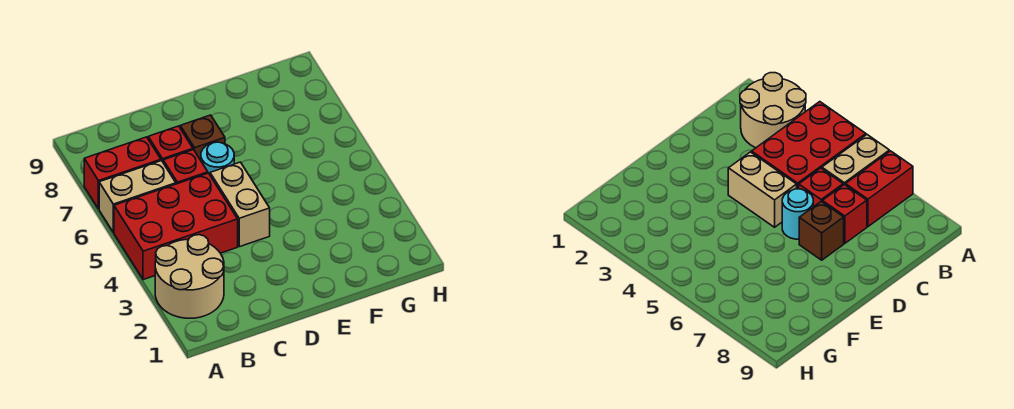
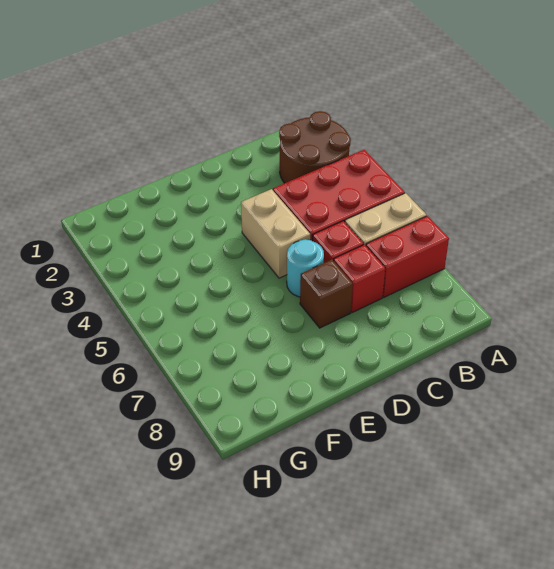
tan round brick A2:B3 level 1 -> brown round brick A2:B3 level 1

